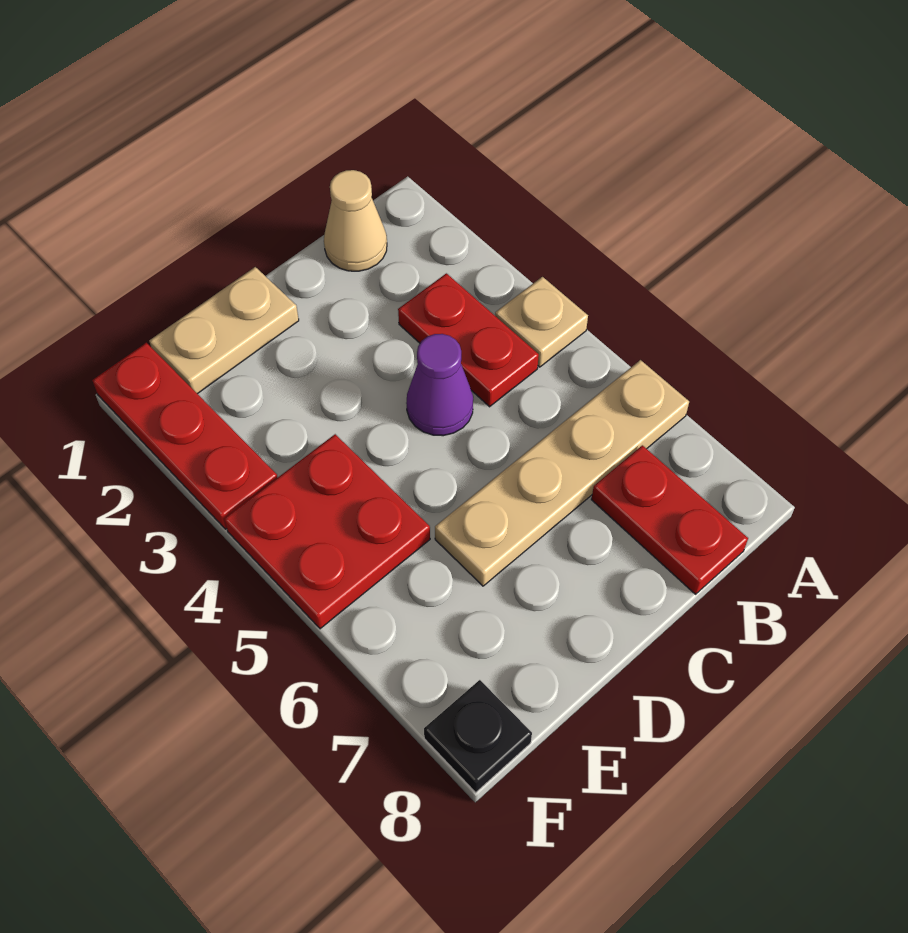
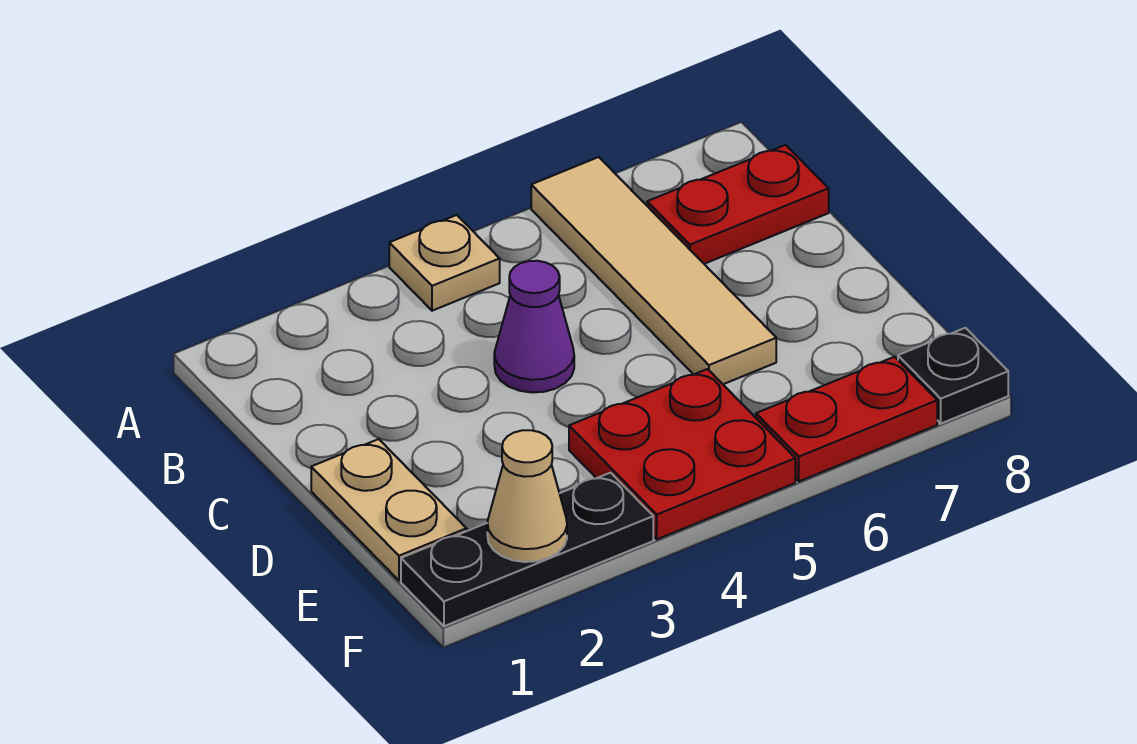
tan plate A6:D6 level 1 -> tan tile A6:D6 level 1
tan cone B1 level 1 -> tan cone F2 level 2
red plate B3:B4 level 1 -> red plate F6:F7 level 1
red plate F1:F3 level 1 -> black plate F1:F3 level 1

